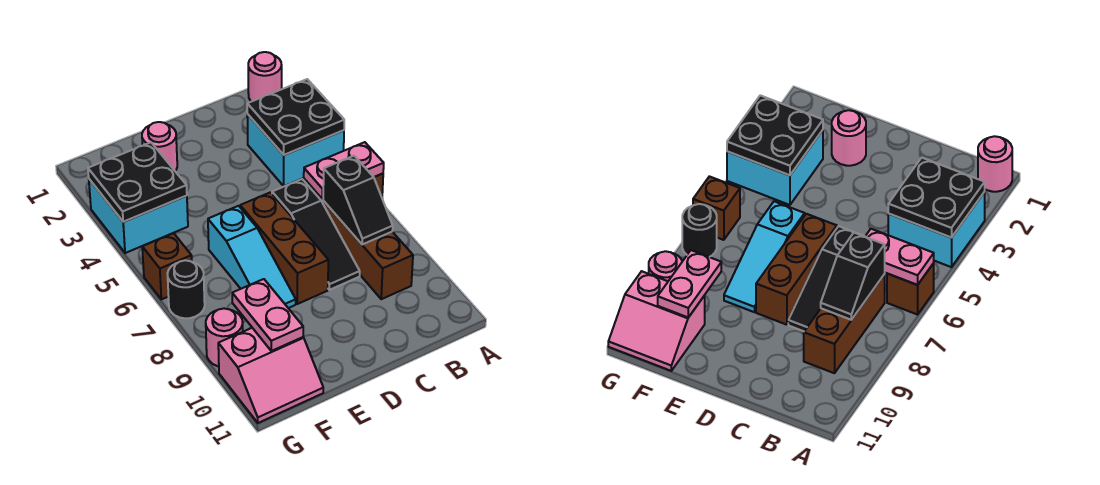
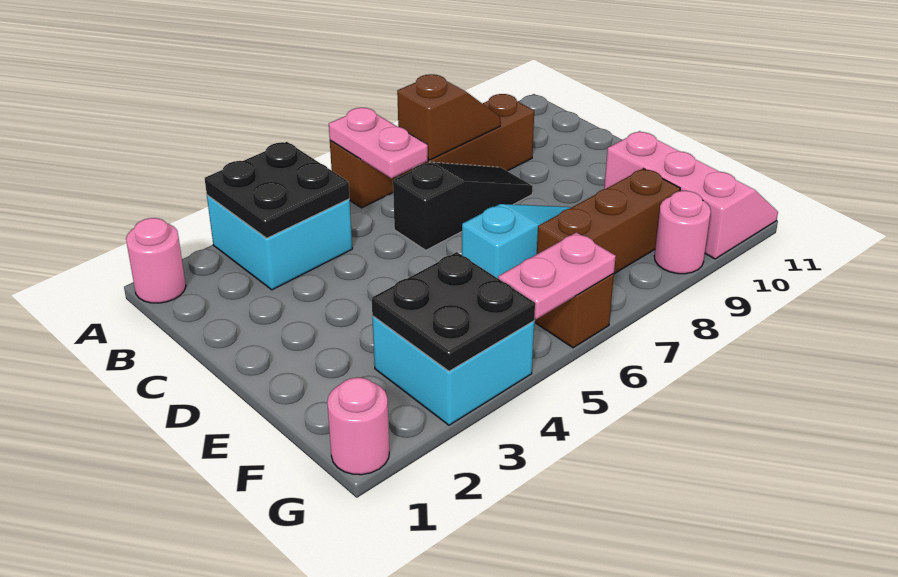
black slope B7:B8 level 2 top 7 -> brown slope B7:B8 level 2 top 7
brown brick D6:D8 level 1 -> brown brick F7:F9 level 1
pink round brick E2 level 1 -> pink round brick G1 level 1
pink plate F9:F10 level 2 -> pink plate G5:G6 level 2
pink slope F10:G11 level 1 top 10 -> pink slope E10:G11 level 1 top 10
black round brick G7 level 1 -> none

